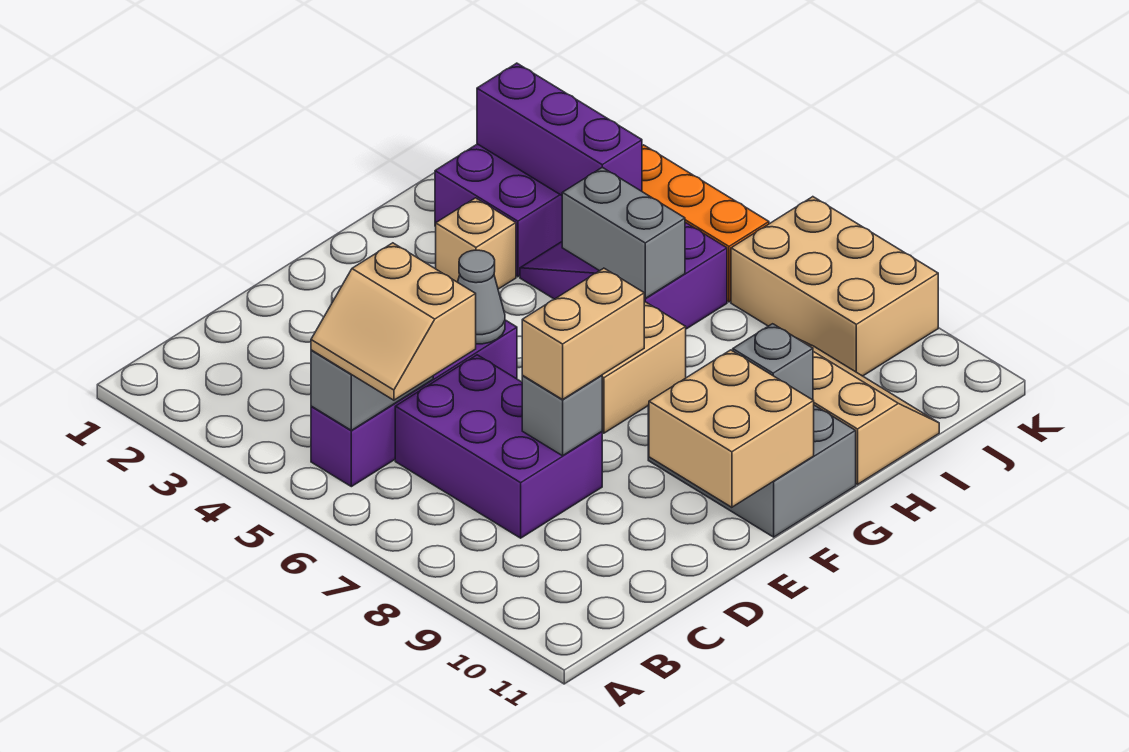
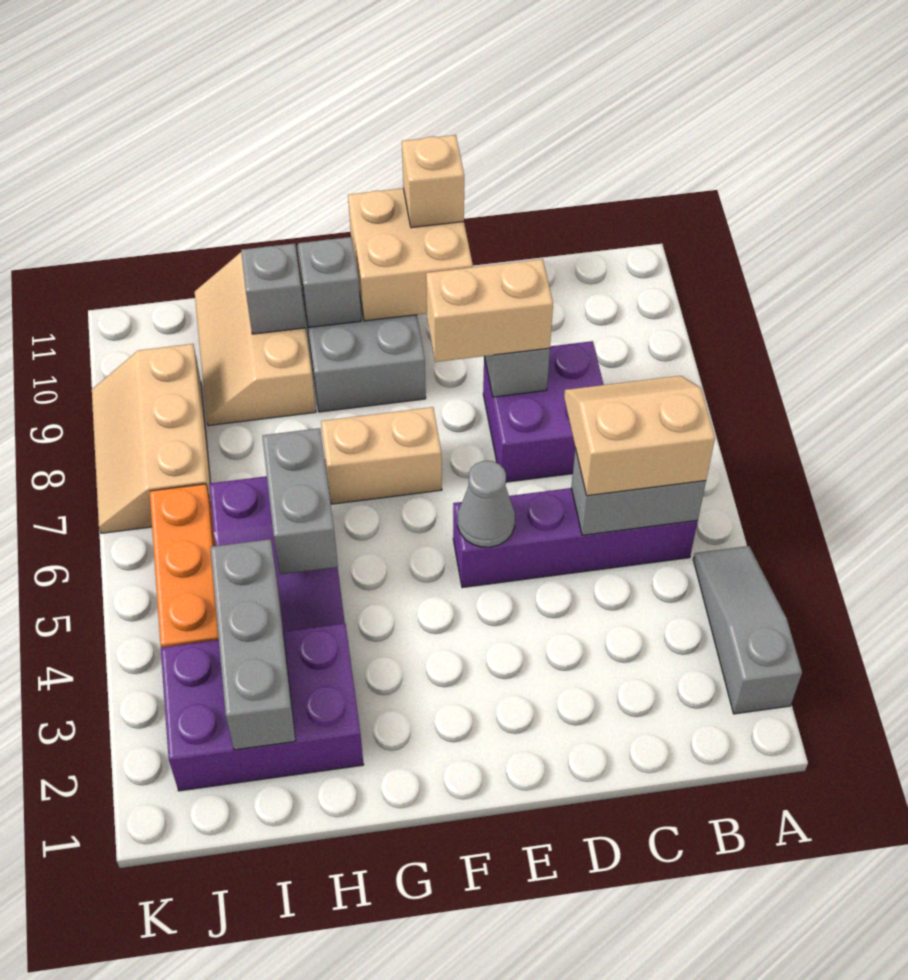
none -> grey slope A2:A4 level 1 top 2
tan slope B5:C6 level 3 top C -> tan slope B5:C6 level 3 top 5
purple brick C6:D8 level 1 -> purple brick C7:D8 level 1
tan brick G3 level 1 -> tan brick E11 level 3
none -> grey brick H10 level 2
purple brick I2:I4 level 2 -> grey brick I2:I4 level 2
tan brick J7:K9 level 1 -> tan slope J7:K9 level 1 top J

